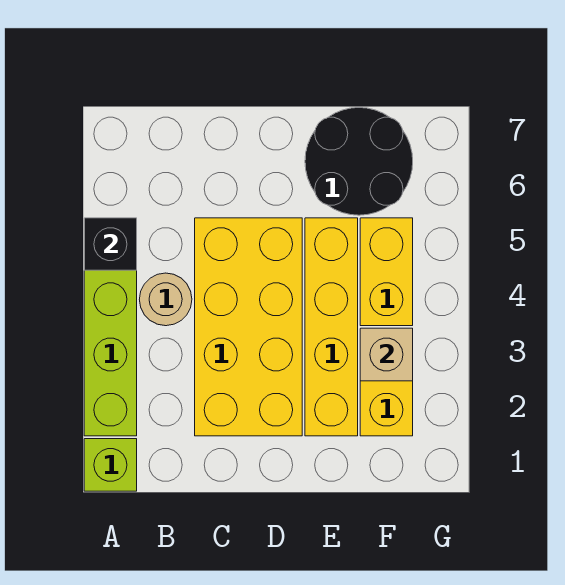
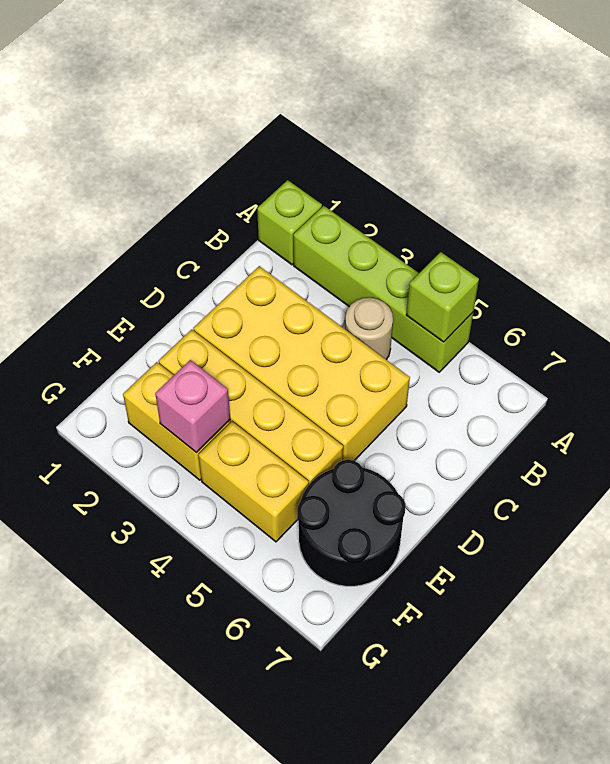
black brick A5 level 2 -> lime brick A5 level 2
tan brick F3 level 2 -> pink brick F3 level 2

